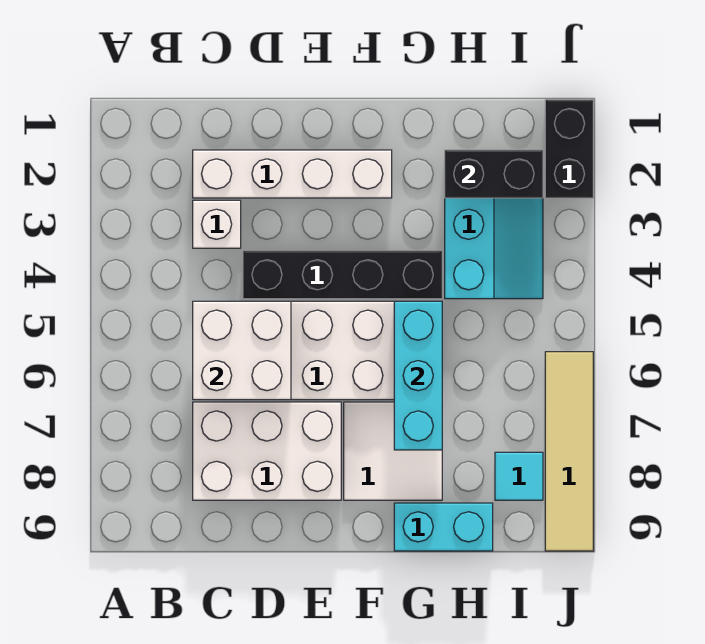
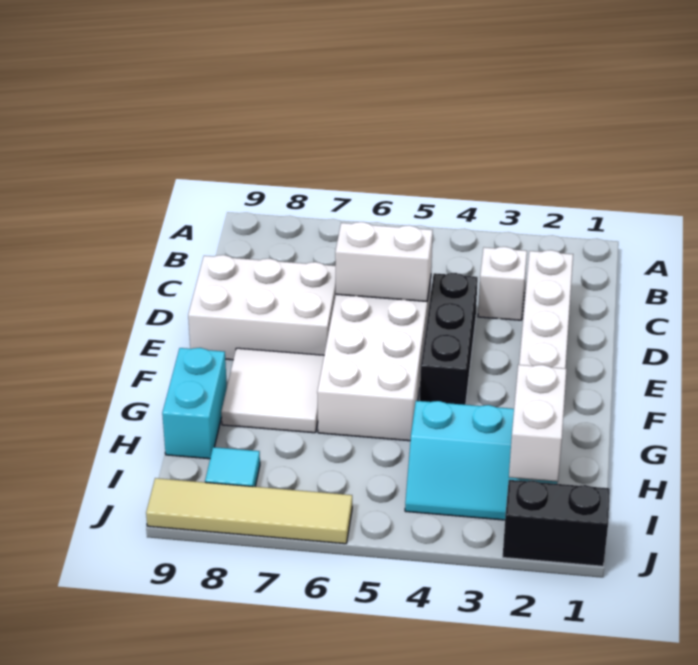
white brick C5:D6 level 2 -> white brick D5:D6 level 2
white brick C7:E8 level 1 -> white brick D7:E9 level 1
black brick D4:G4 level 1 -> black brick D4:F4 level 1
cyan brick G5:G7 level 2 -> none
black brick H2:I2 level 2 -> white brick H2:I2 level 2

